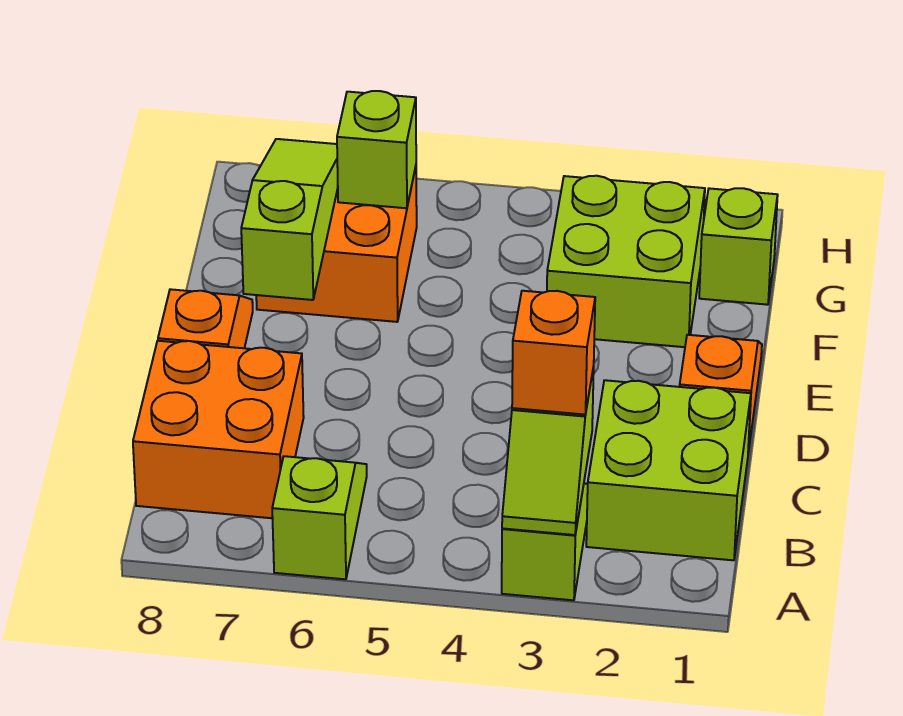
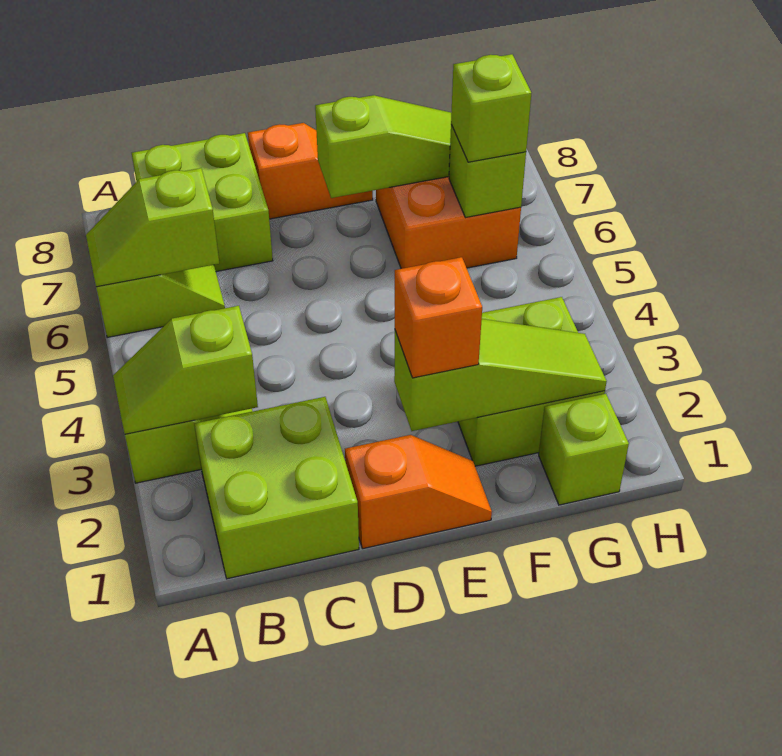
none -> lime slope A6:B6 level 2 top B
orange brick B3 level 3 -> orange brick E2 level 3
orange brick B7:C8 level 1 -> lime brick B7:C8 level 1
none -> lime slope E2:G2 level 2 top E
none -> lime brick G6 level 3

